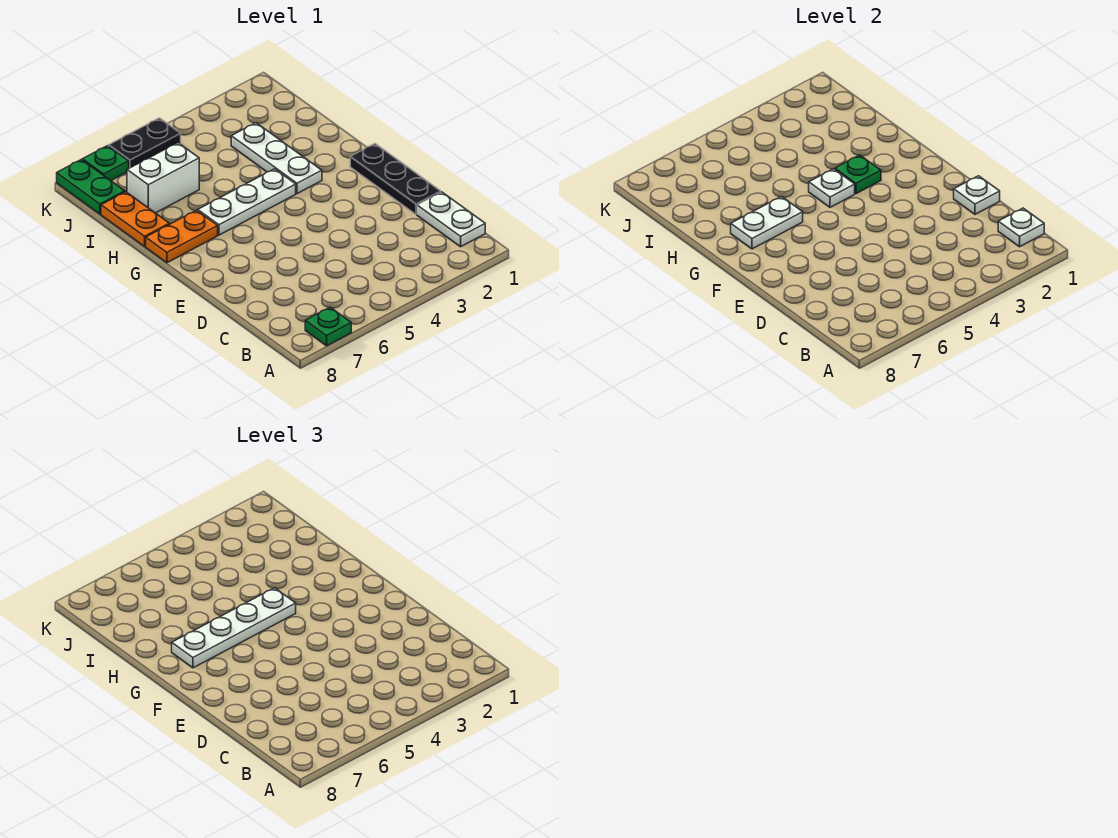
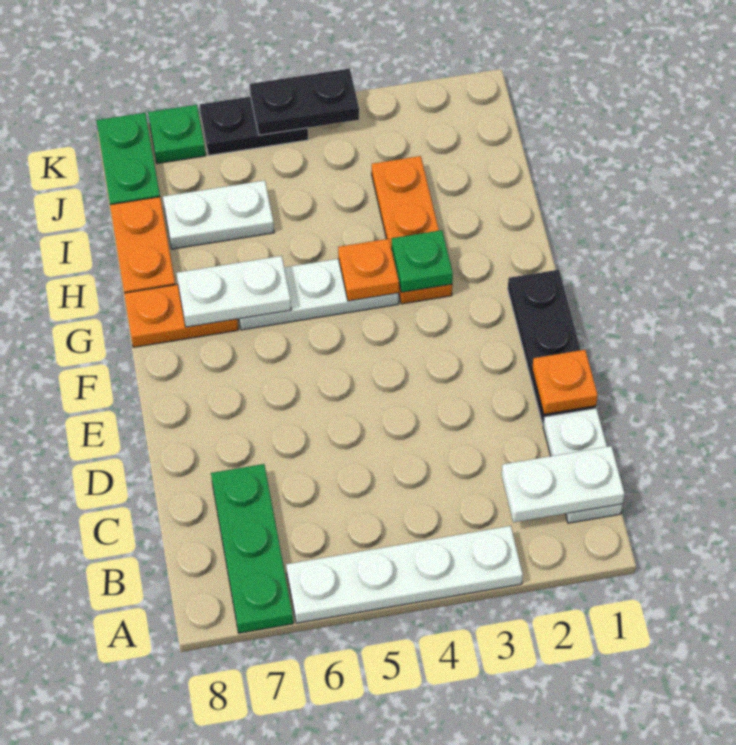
green plate A7 level 1 -> green plate A7:C7 level 1
white plate B1 level 2 -> white plate B1:B2 level 2
white plate D1 level 2 -> orange plate D1 level 2
white plate G3:I3 level 1 -> orange plate G3:I3 level 1
white plate G4 level 2 -> orange plate G4 level 2
white plate G4:G7 level 3 -> white plate A3:A6 level 1
white brick I6:I7 level 1 -> white plate I6:I7 level 1
none -> black plate K4:K5 level 2

